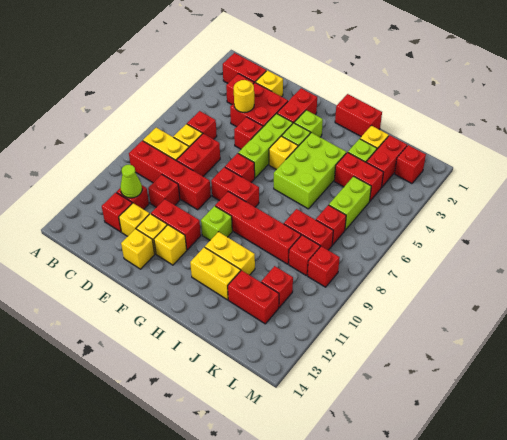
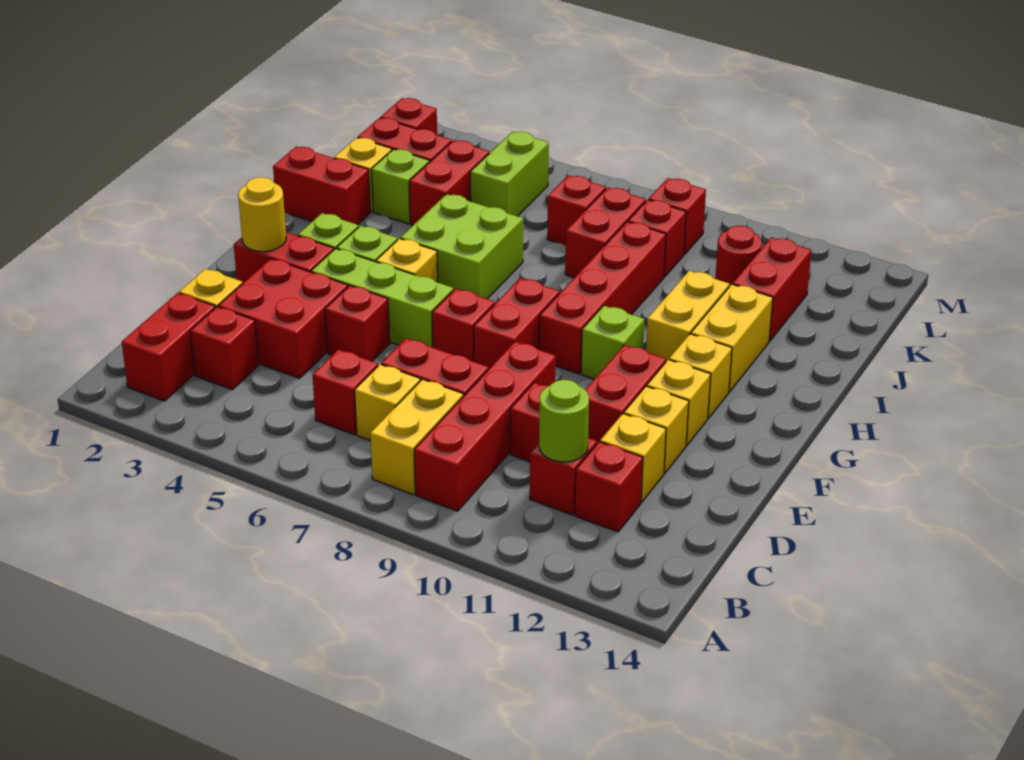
lime cone C11 level 2 -> lime round brick C11 level 2
yellow round brick D4 level 2 -> yellow round brick F2 level 2
yellow brick E13 level 1 -> yellow brick G12 level 1
red brick H1:I1 level 1 -> red brick I1:I2 level 1
lime brick H4:I6 level 1 -> lime brick H5:I6 level 1
lime brick K5:K6 level 1 -> lime brick K5:L5 level 1
red brick K11 level 1 -> red round brick K11 level 1

